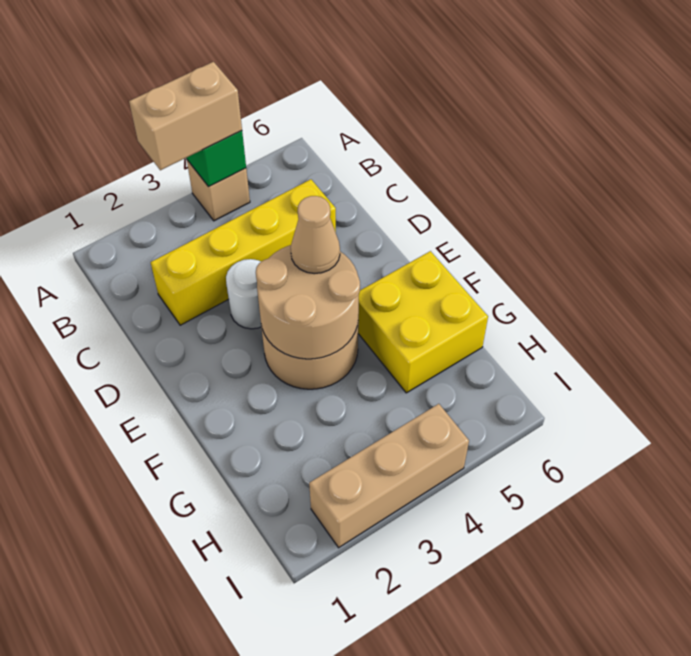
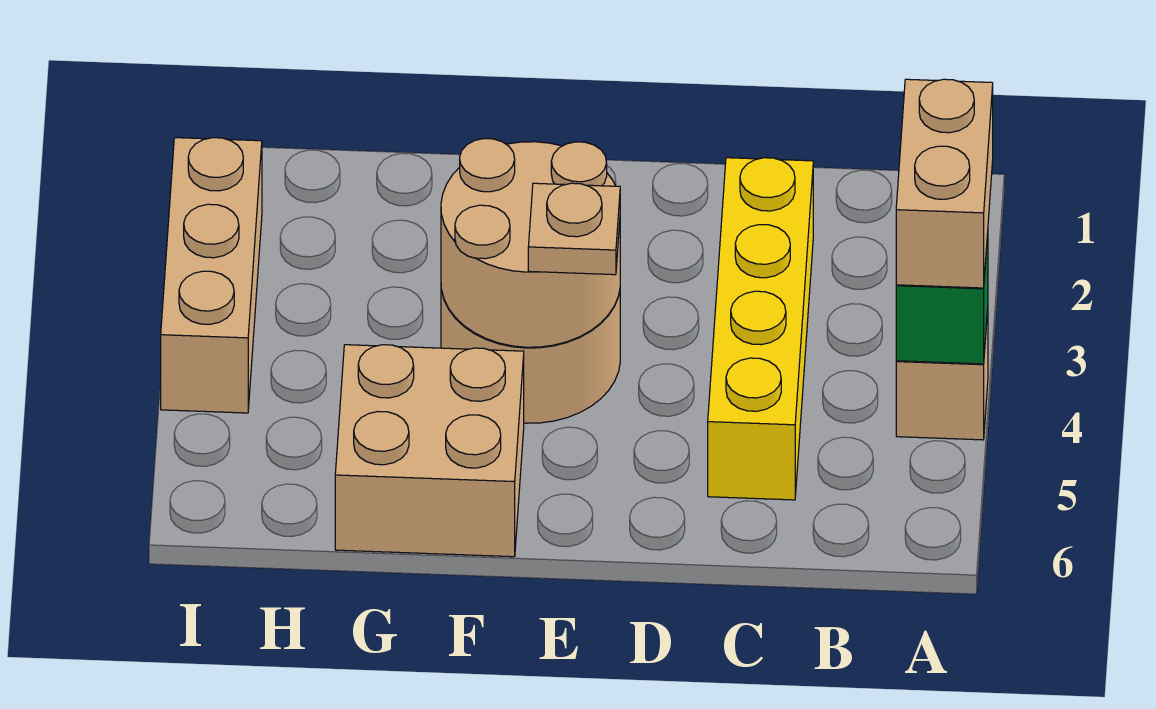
white round brick D3 level 1 -> none
tan cone E4 level 3 -> tan plate E4 level 3
yellow brick F5:G6 level 1 -> tan brick F5:G6 level 1

